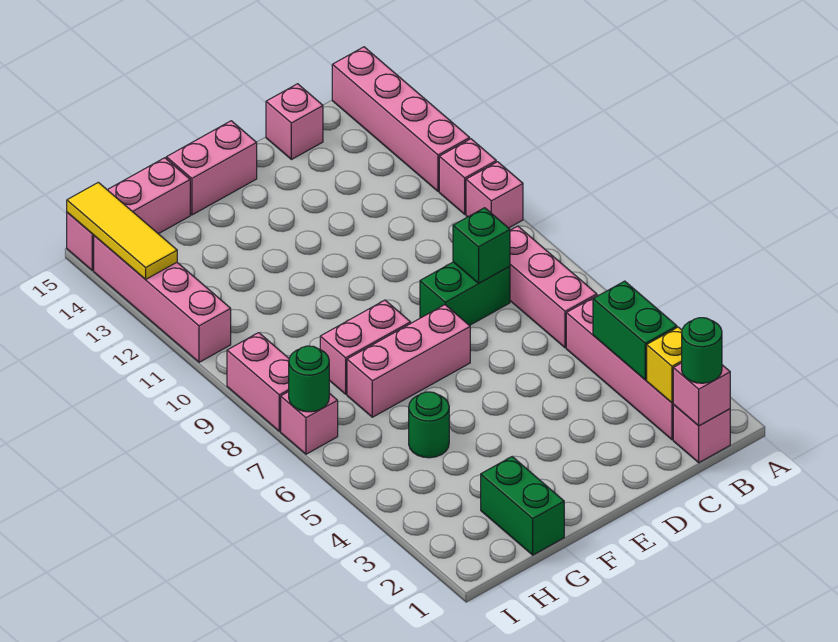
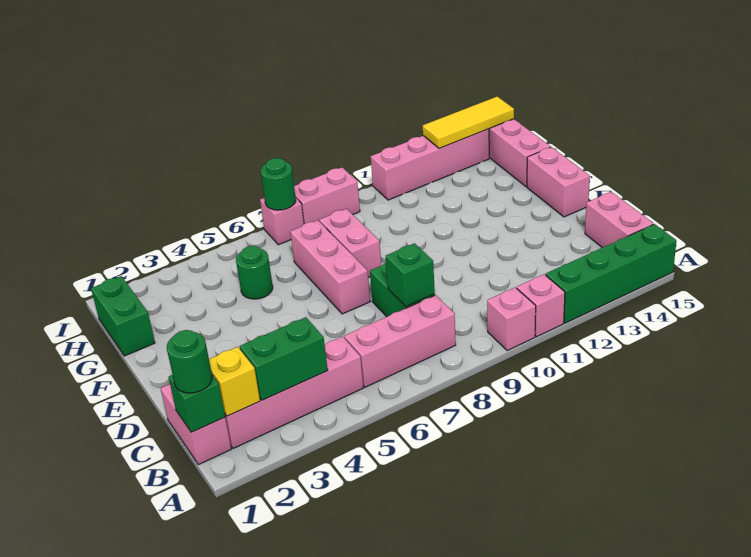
pink brick A12:A15 level 1 -> green brick A12:A15 level 1
pink brick B1 level 1 -> pink brick B1:C1 level 1
pink brick B1 level 2 -> green brick B1 level 2
pink brick C15 level 1 -> pink brick B15:C15 level 1
green brick G1:G2 level 1 -> green brick G1:H1 level 1

